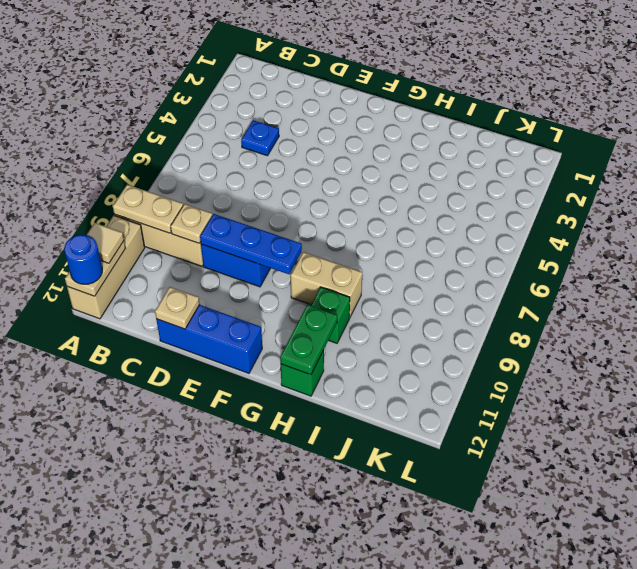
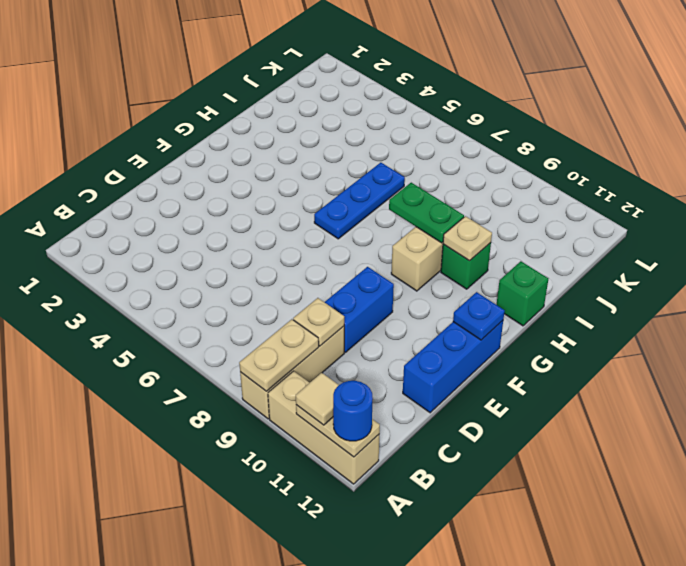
blue plate C4 level 1 -> blue plate F12 level 2
blue plate D9:F9 level 2 -> blue plate G6:I6 level 1
tan plate D12 level 2 -> tan plate H10 level 2
green plate H11:H12 level 2 -> green plate H8:H9 level 2

